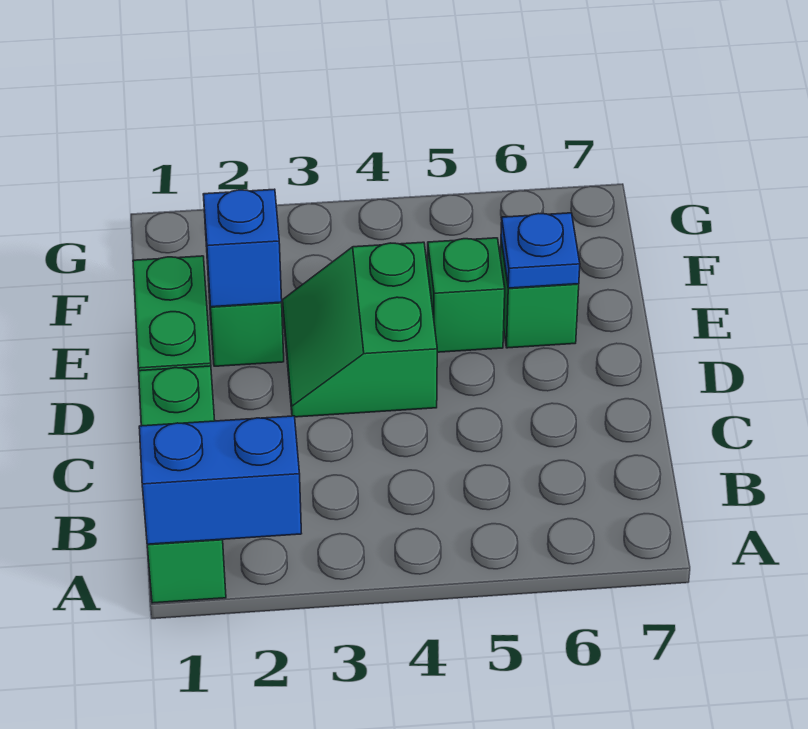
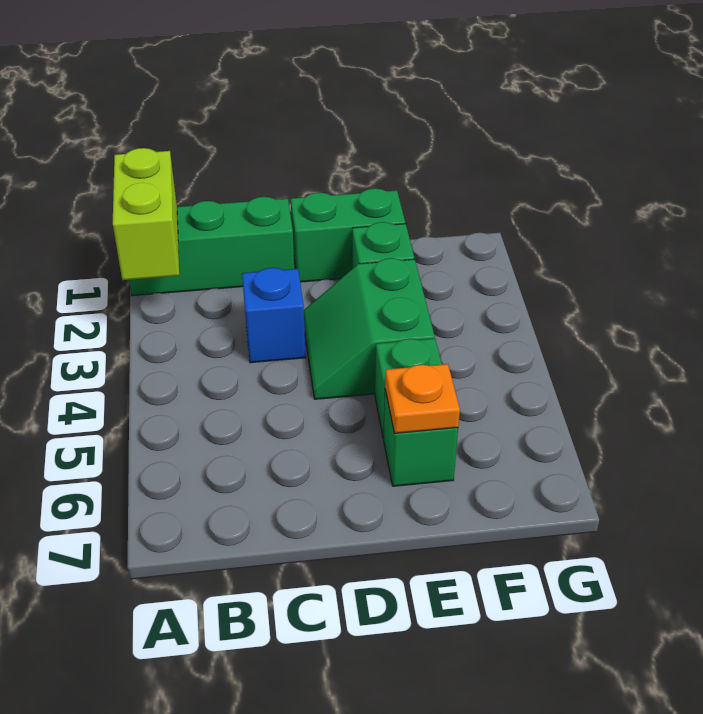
blue brick A1:A2 level 2 -> lime brick A1:A2 level 2
green slope D3:E4 level 1 top 4 -> green slope D3:E4 level 1 top E
blue brick E2 level 2 -> blue brick C3 level 1
blue plate E6 level 2 -> orange plate E6 level 2

